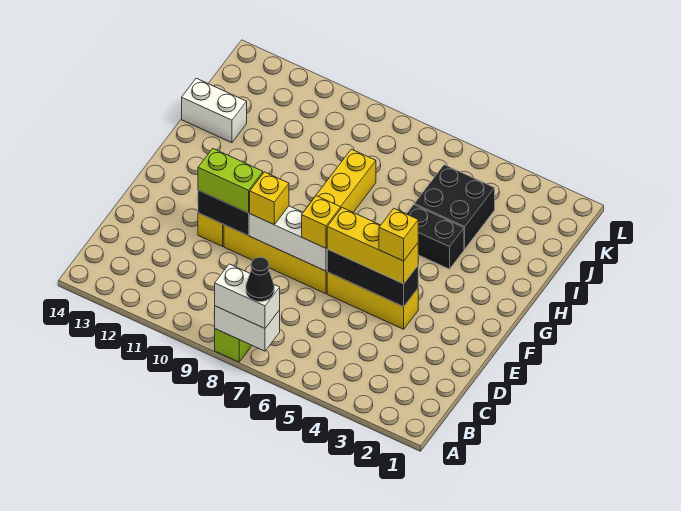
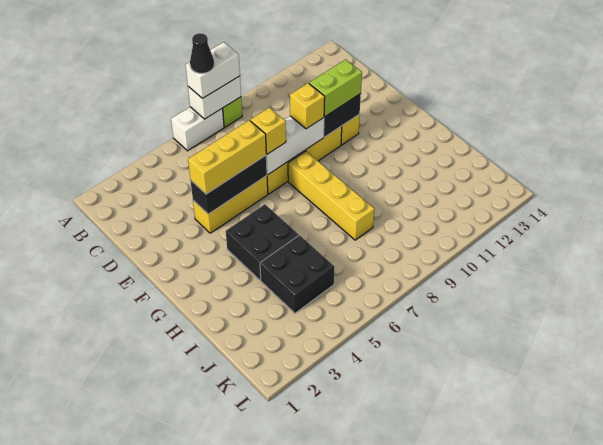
yellow brick E4 level 4 -> none
black brick H4:H5 level 1 -> black brick G4:H5 level 1
white brick I13:I14 level 1 -> white brick A6:A7 level 1

